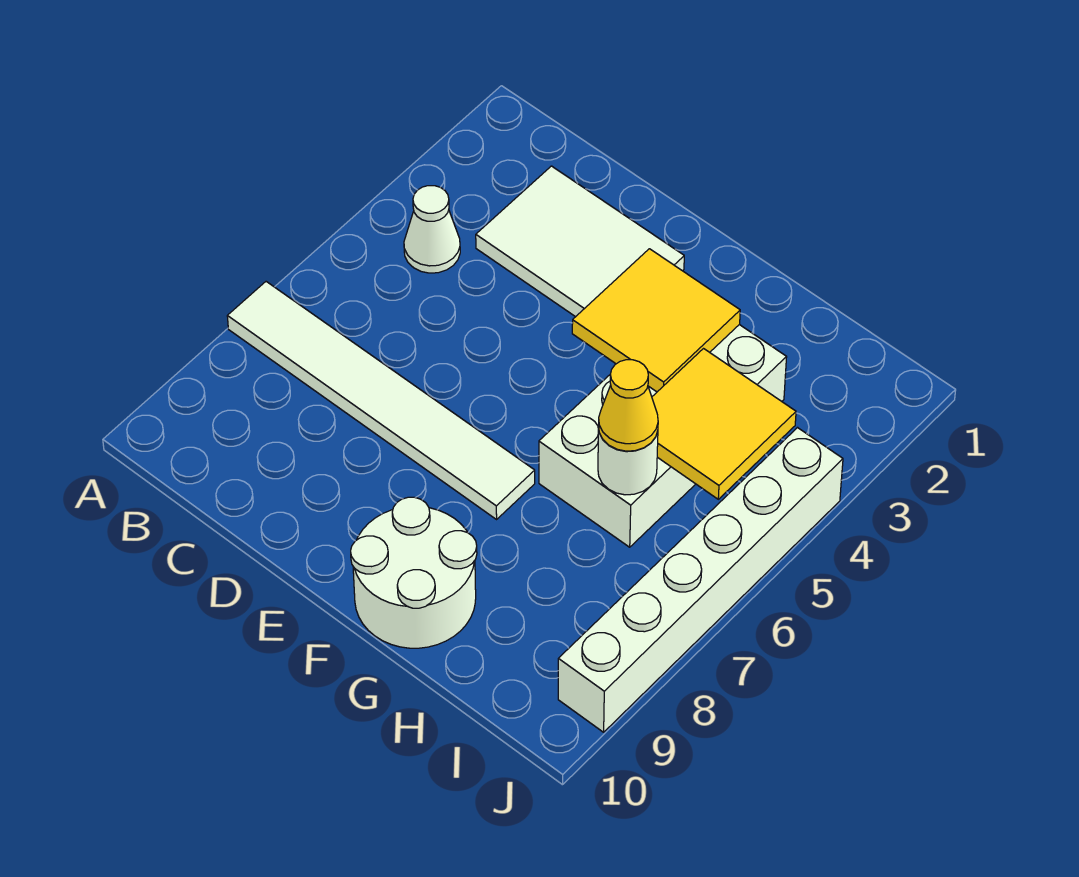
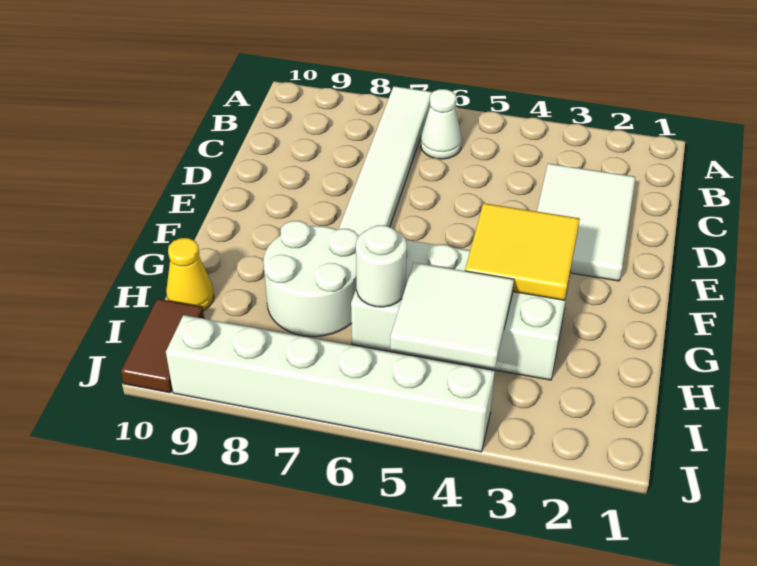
white cone B4 level 1 -> white cone B6 level 1
white round brick F9:G10 level 1 -> white round brick G7:H8 level 1
yellow tile H4:I5 level 2 -> white tile H4:I5 level 2
yellow cone H6 level 3 -> yellow cone H10 level 1
none -> brown tile I10:J10 level 1

